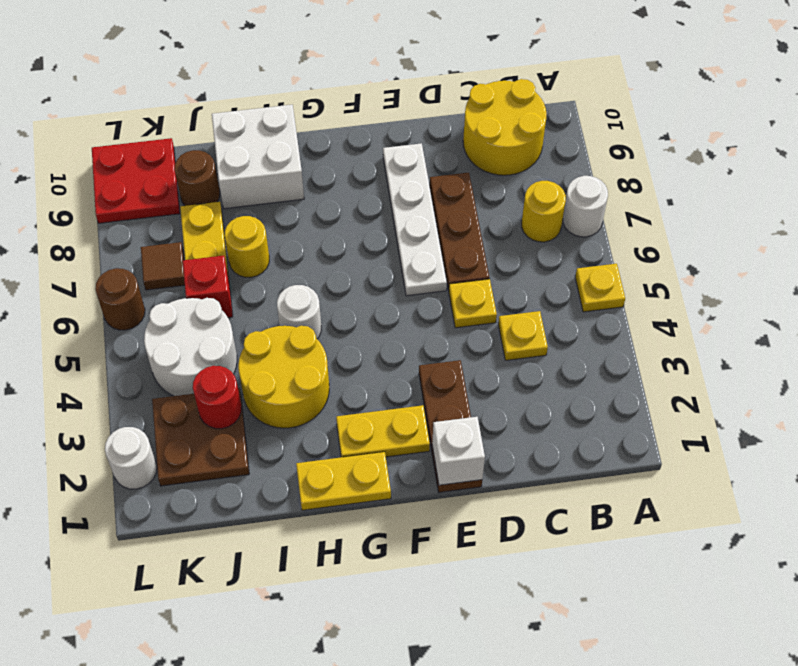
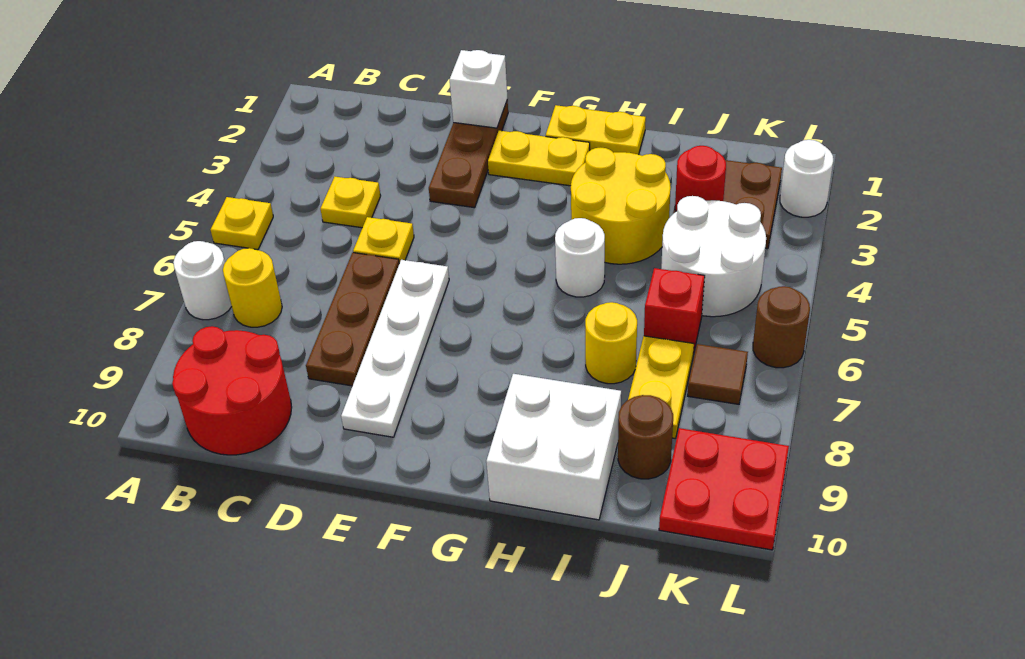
yellow round brick B9:C10 level 1 -> red round brick B9:C10 level 1

